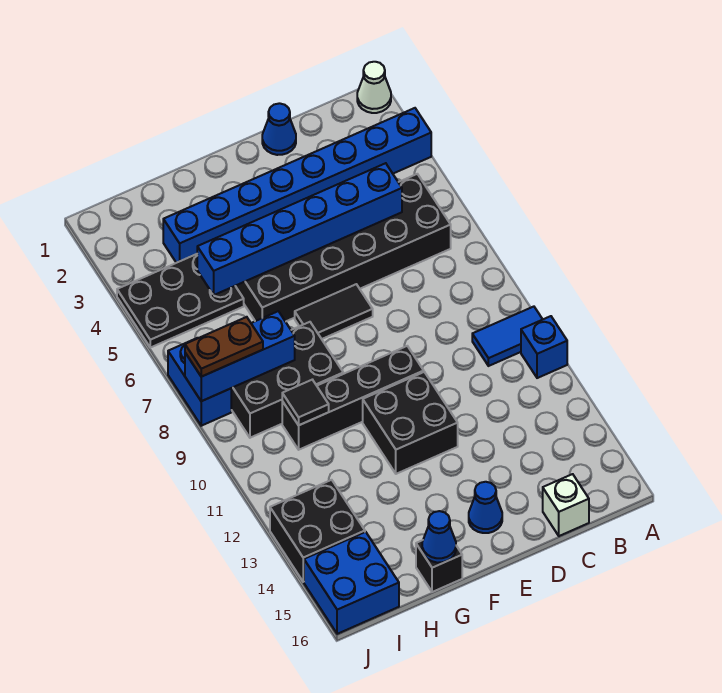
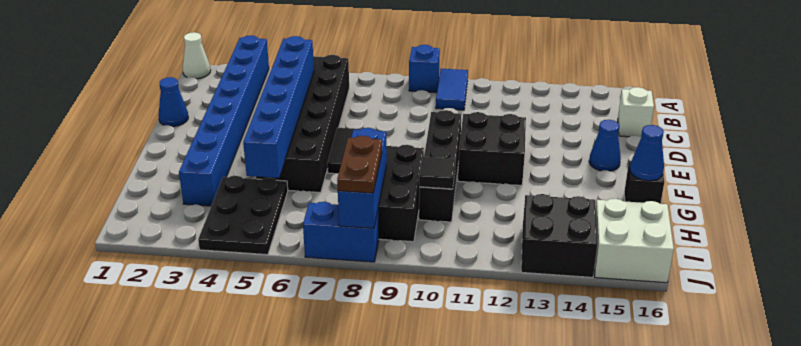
blue brick A11 level 1 -> blue brick A9 level 1
blue brick I15:J16 level 1 -> white brick I15:J16 level 1

